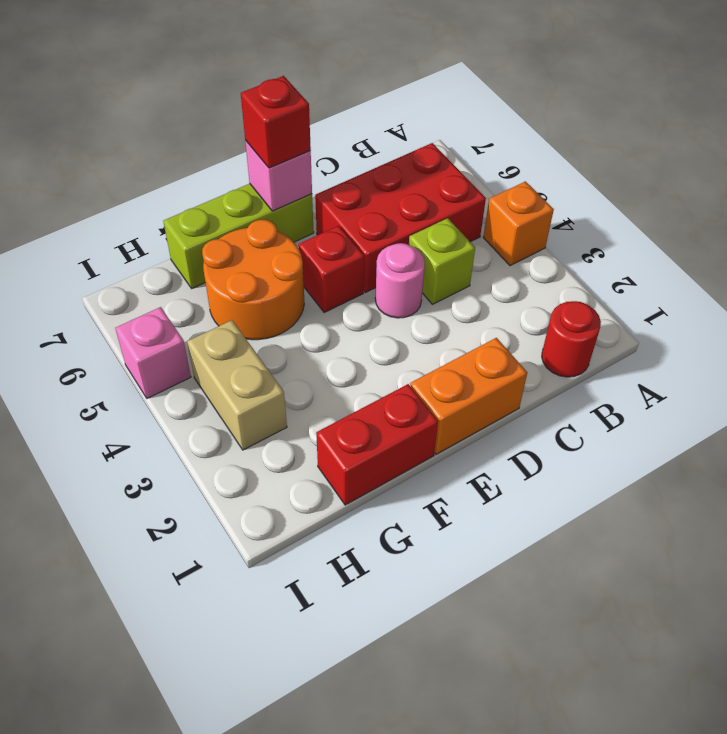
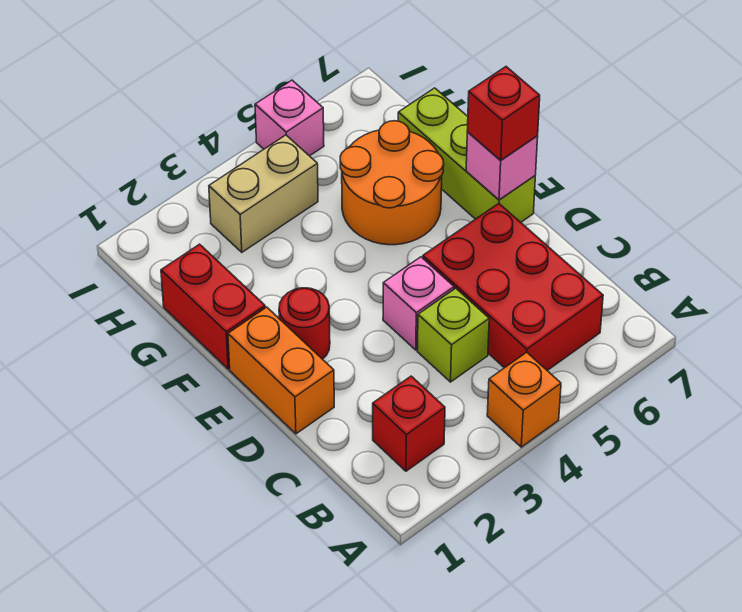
red round brick B1 level 1 -> red round brick E2 level 1
pink round brick D4 level 1 -> pink brick D4 level 1
red brick E5 level 1 -> red brick B2 level 1

